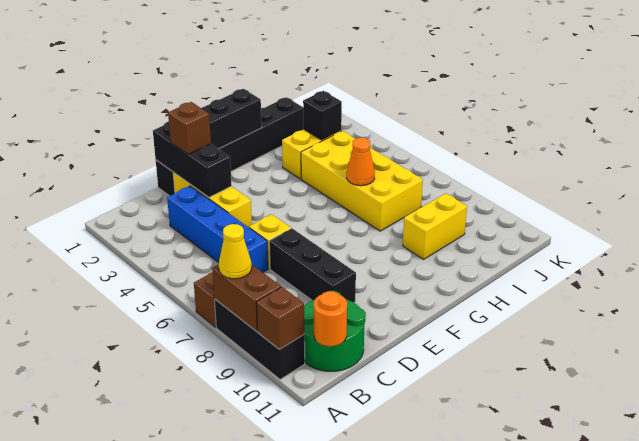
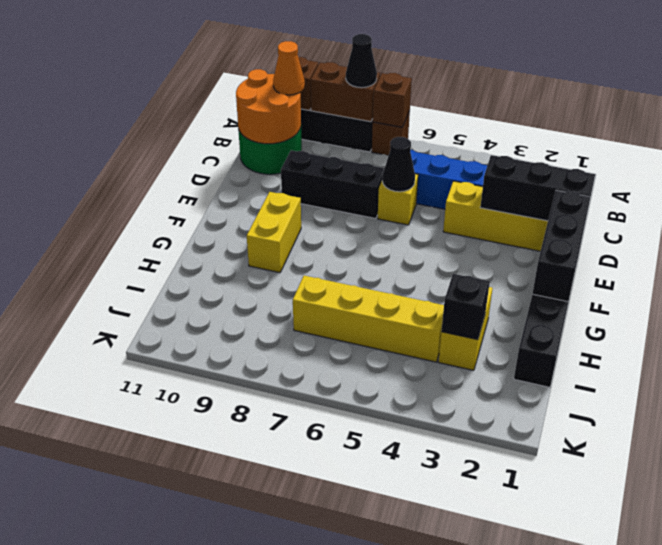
yellow cone A8 level 3 -> black cone A8 level 3
orange round brick B11 level 2 -> orange round brick B10:C11 level 2
brown brick D2 level 3 -> brown brick A7 level 2
none -> black cone D6 level 2
yellow brick H4:I7 level 1 -> yellow brick I4:I7 level 1
orange cone H6 level 2 -> orange cone B10 level 3
yellow brick H9:I9 level 1 -> yellow brick F9:G9 level 1

